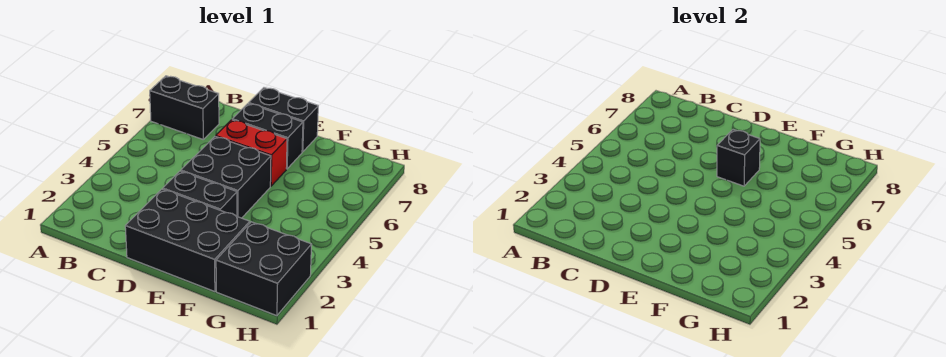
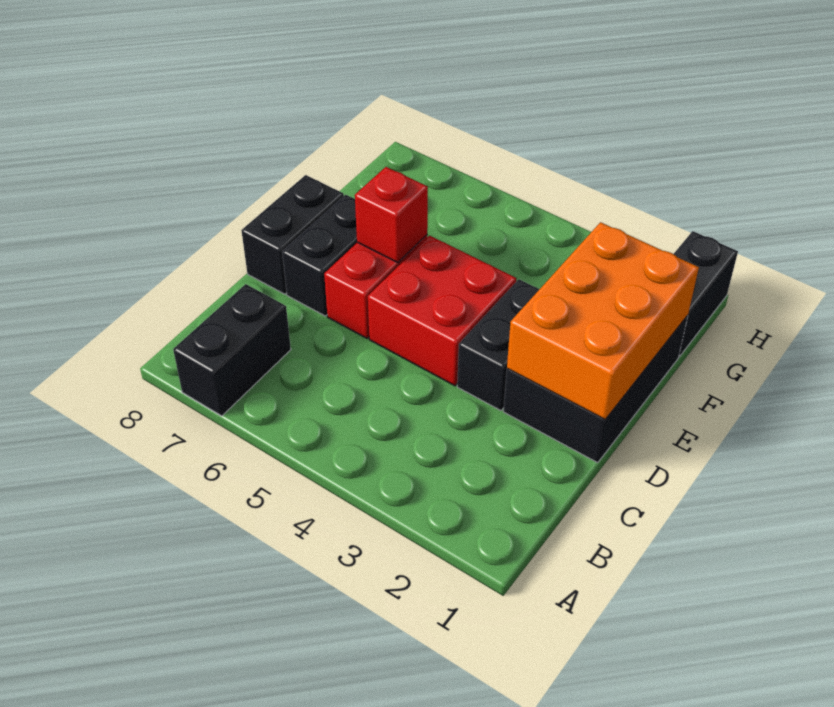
none -> orange brick D1:F2 level 2
black brick D4:E5 level 1 -> red brick D4:E5 level 1
black brick E6 level 2 -> red brick E6 level 2
black brick G1:H2 level 1 -> black brick G1:H1 level 1

